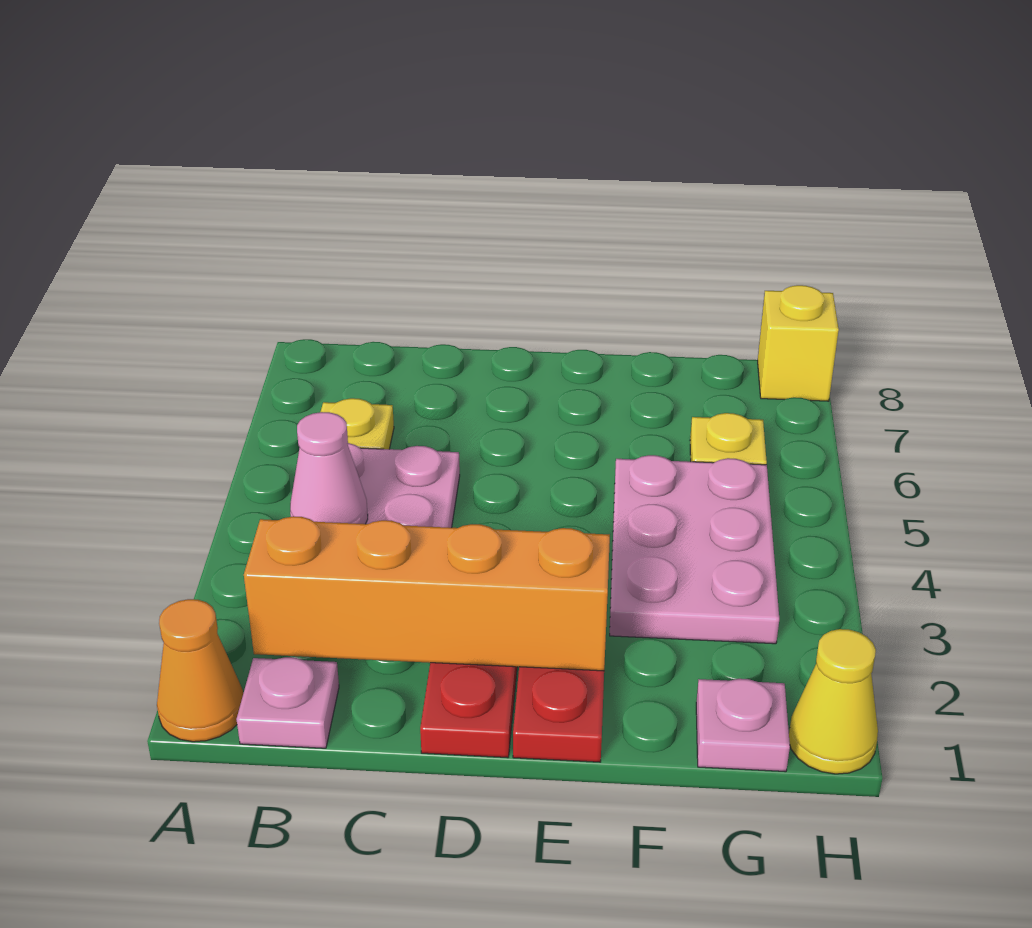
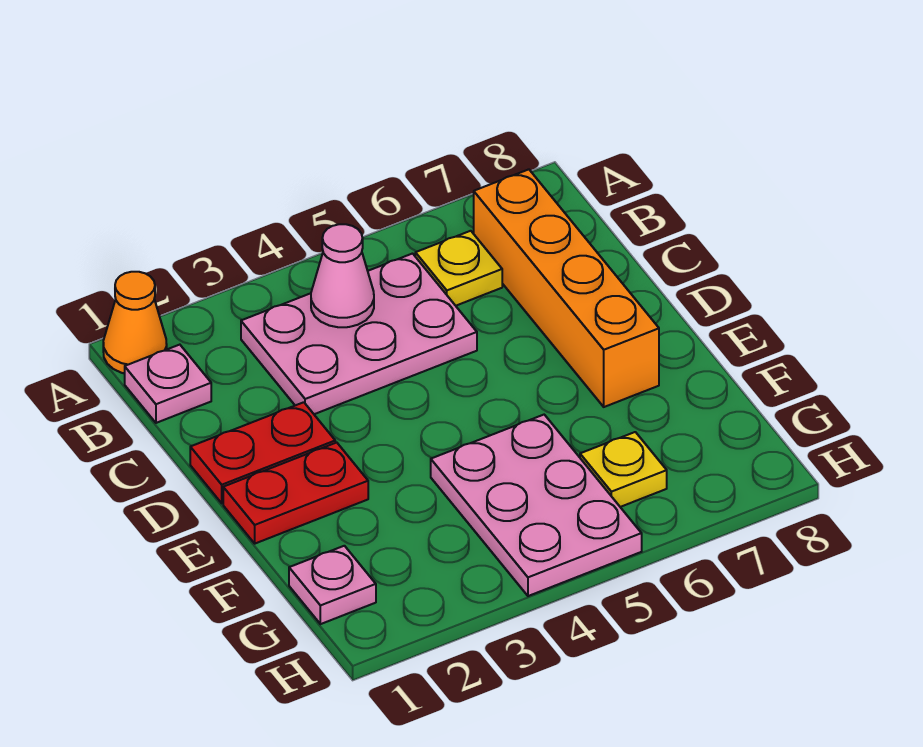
orange brick B2:E2 level 2 -> orange brick B7:E7 level 1
pink plate F3:G5 level 1 -> pink plate F4:H5 level 1
yellow cone H1 level 1 -> none
yellow brick H8 level 1 -> none

